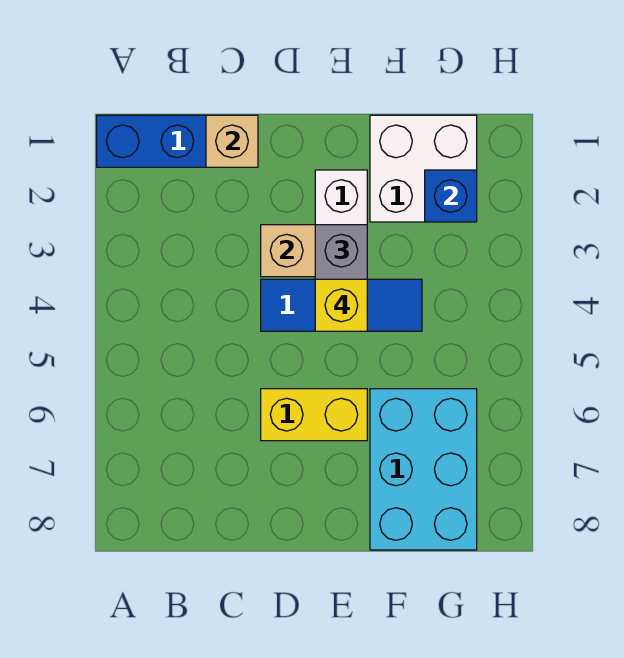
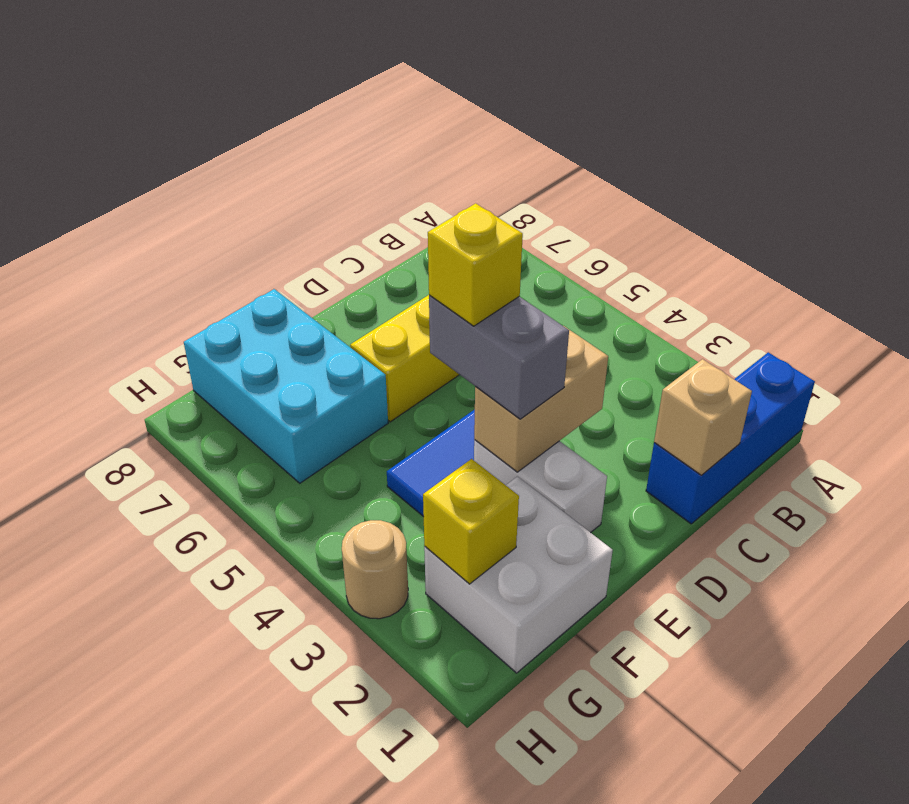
blue brick G2 level 2 -> yellow brick G2 level 2
none -> tan round brick H3 level 1

